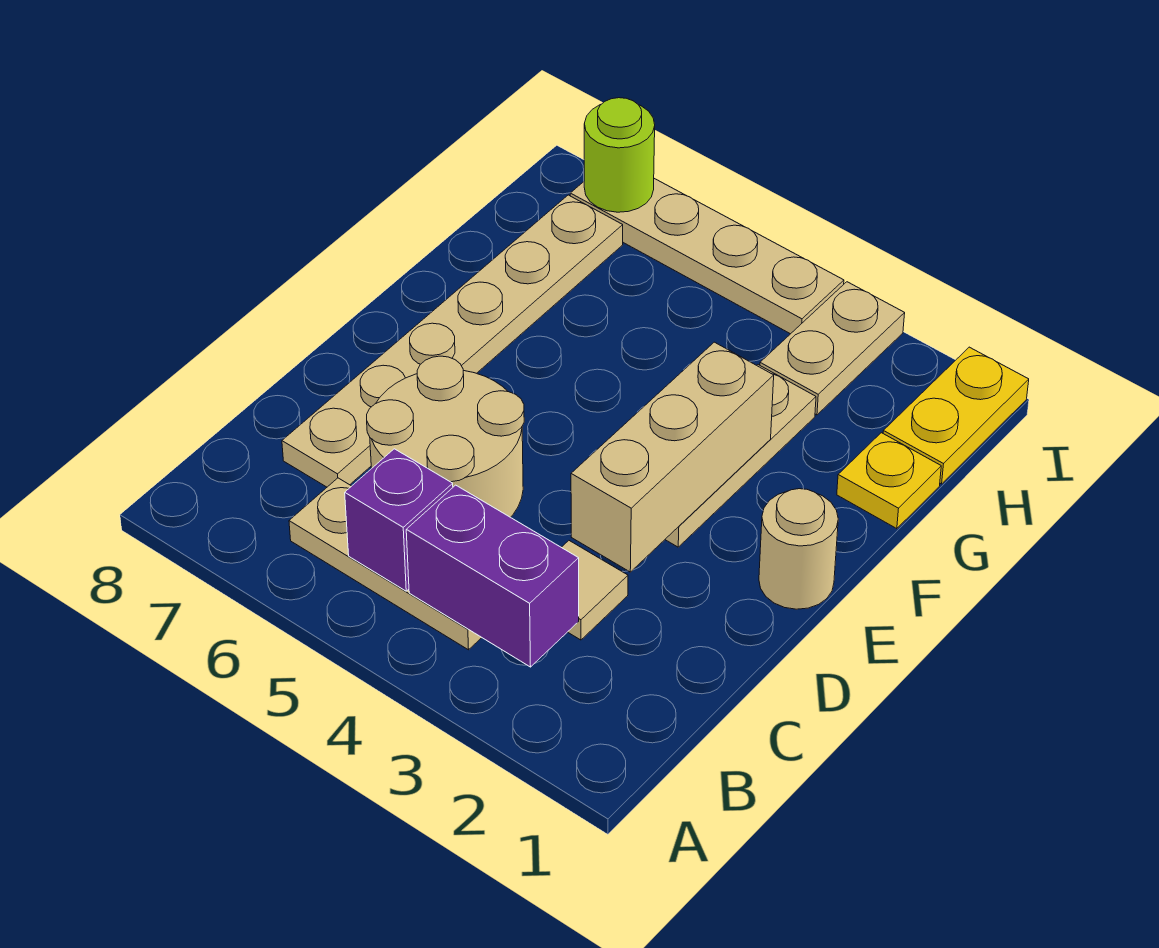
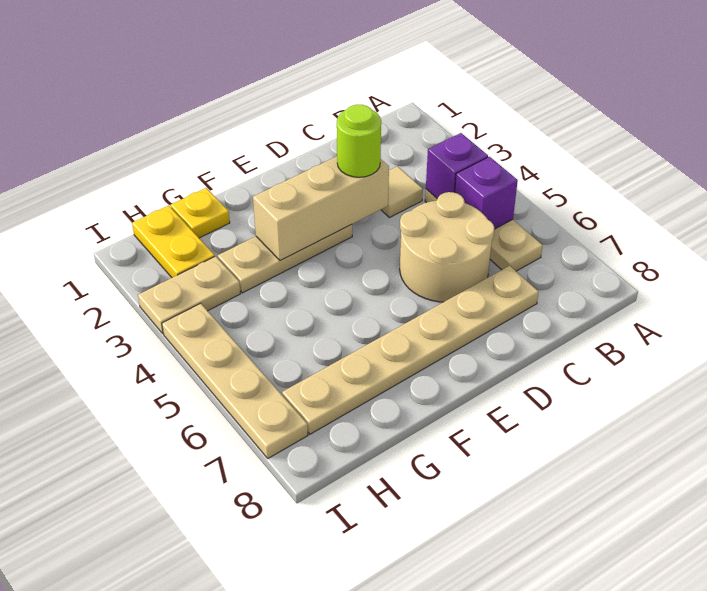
purple brick B3:B4 level 2 -> purple brick B4 level 2
tan round brick E1 level 1 -> none
yellow plate H1:I1 level 1 -> yellow plate H1:H2 level 1
lime round brick I7 level 2 -> lime round brick D3 level 3

